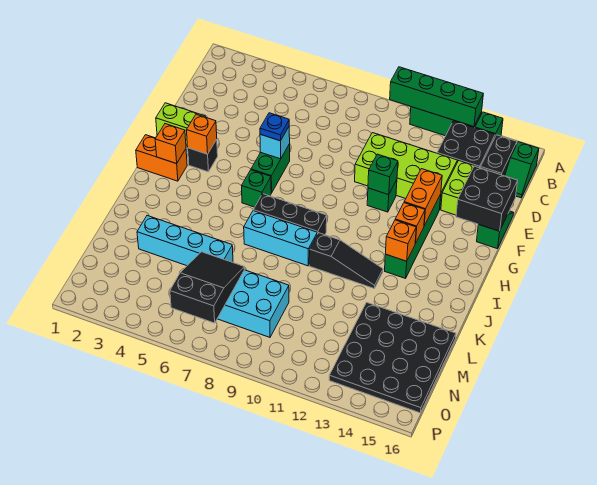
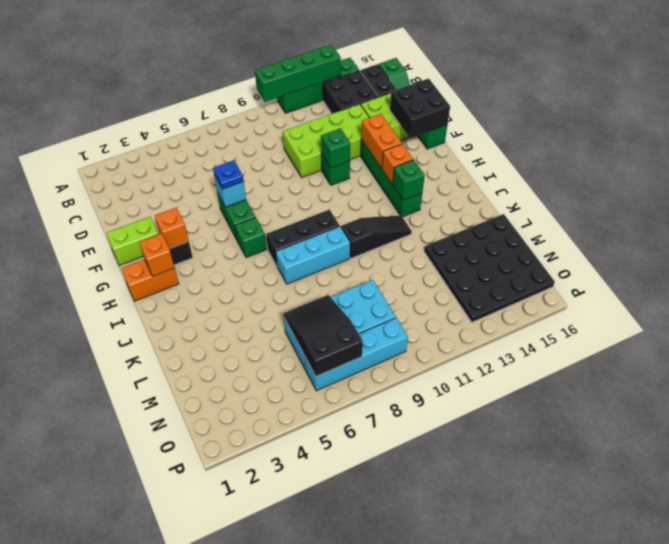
orange brick I13 level 2 -> green brick I13 level 2
cyan brick L3:L6 level 1 -> cyan brick O6:O9 level 1

